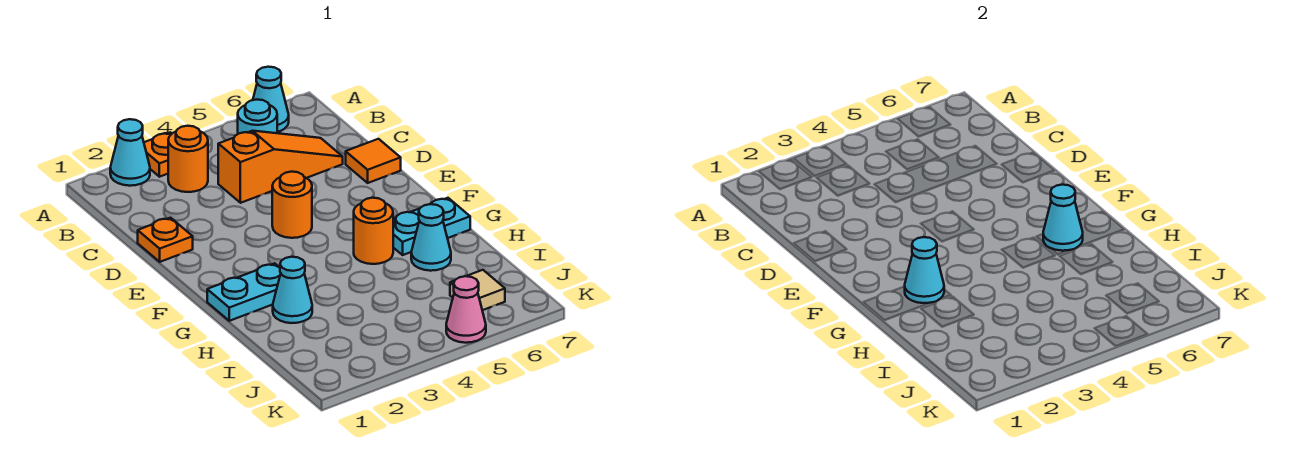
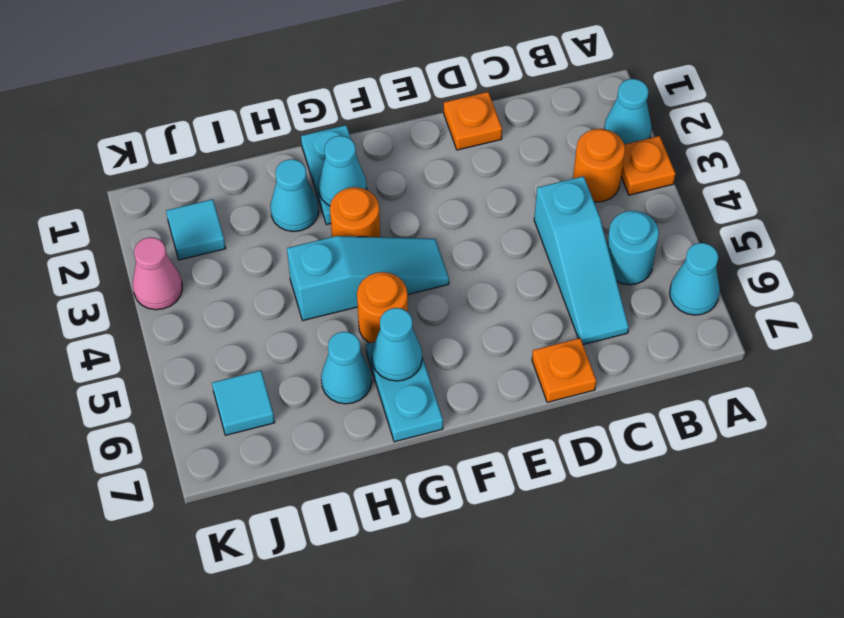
orange slope C4:C6 level 1 top 4 -> cyan slope C4:C6 level 1 top 4
orange tile D7 level 1 -> orange plate D7 level 1
orange round brick E4 level 1 -> orange round brick G3 level 1
none -> cyan slope F4:H4 level 1 top H
none -> cyan tile J2 level 1
tan tile J6 level 1 -> cyan tile J6 level 1
pink cone K5 level 1 -> pink cone K3 level 1

